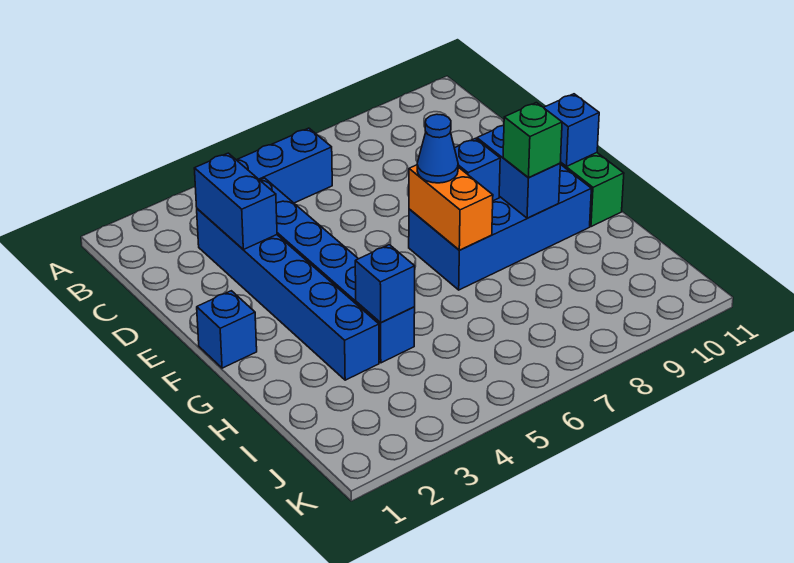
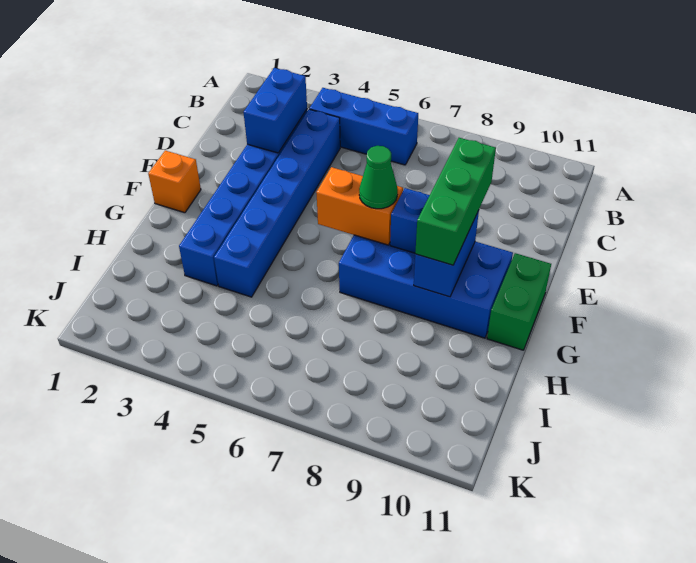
blue brick F1 level 1 -> orange brick F1 level 1
orange brick F7:G7 level 2 -> orange brick F6:F7 level 2
blue cone F7 level 3 -> green cone F7 level 3
blue brick F11 level 2 -> none
green brick G9 level 3 -> green brick E9:G9 level 3
blue brick H4 level 2 -> none

